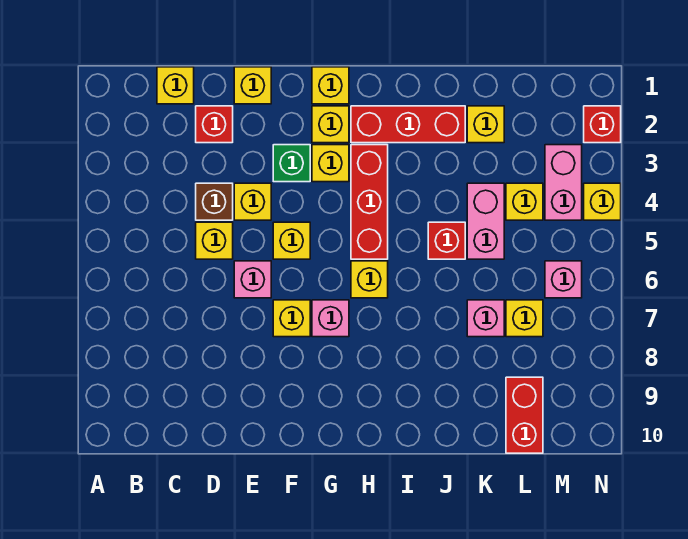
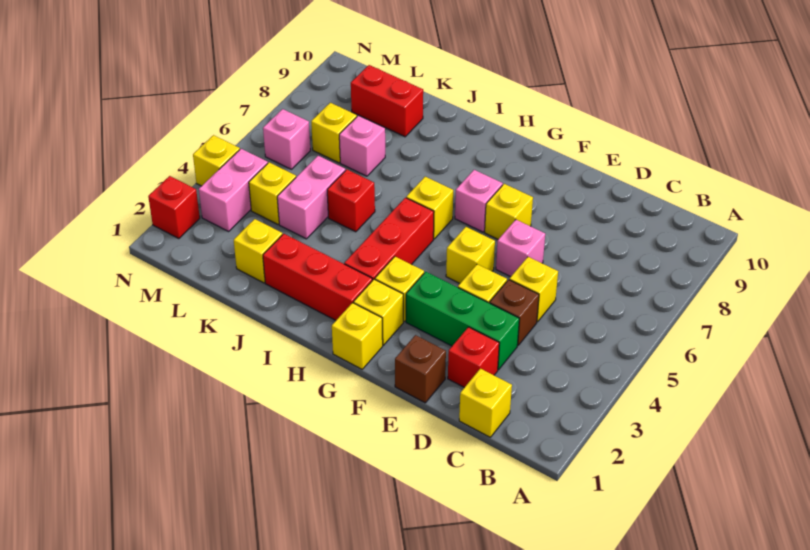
yellow brick E1 level 1 -> brown brick E1 level 1
green brick F3 level 1 -> green brick D3:F3 level 1
red brick L9:L10 level 1 -> red brick K9:L9 level 1

